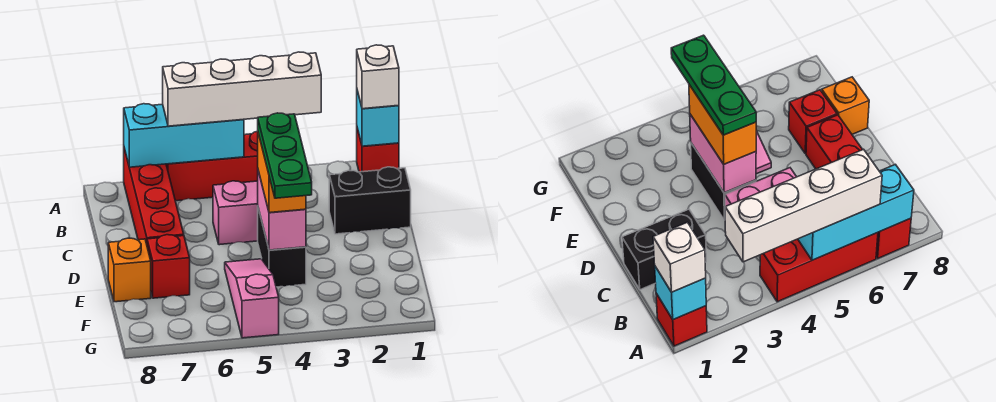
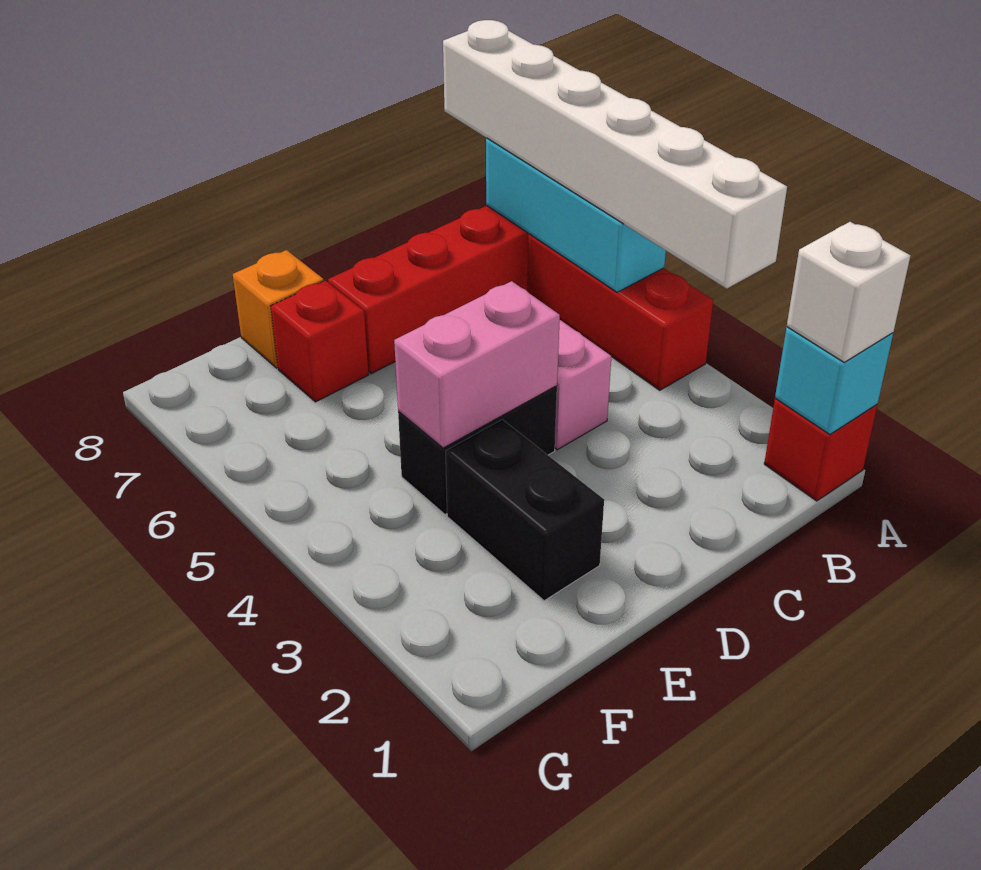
white brick A3:A6 level 3 -> white brick A3:A8 level 3
black brick C1:C2 level 1 -> black brick E2:E3 level 1
orange brick D4:E4 level 3 -> none
green plate D4:F4 level 4 -> none
pink slope E5:G5 level 1 top G -> none

